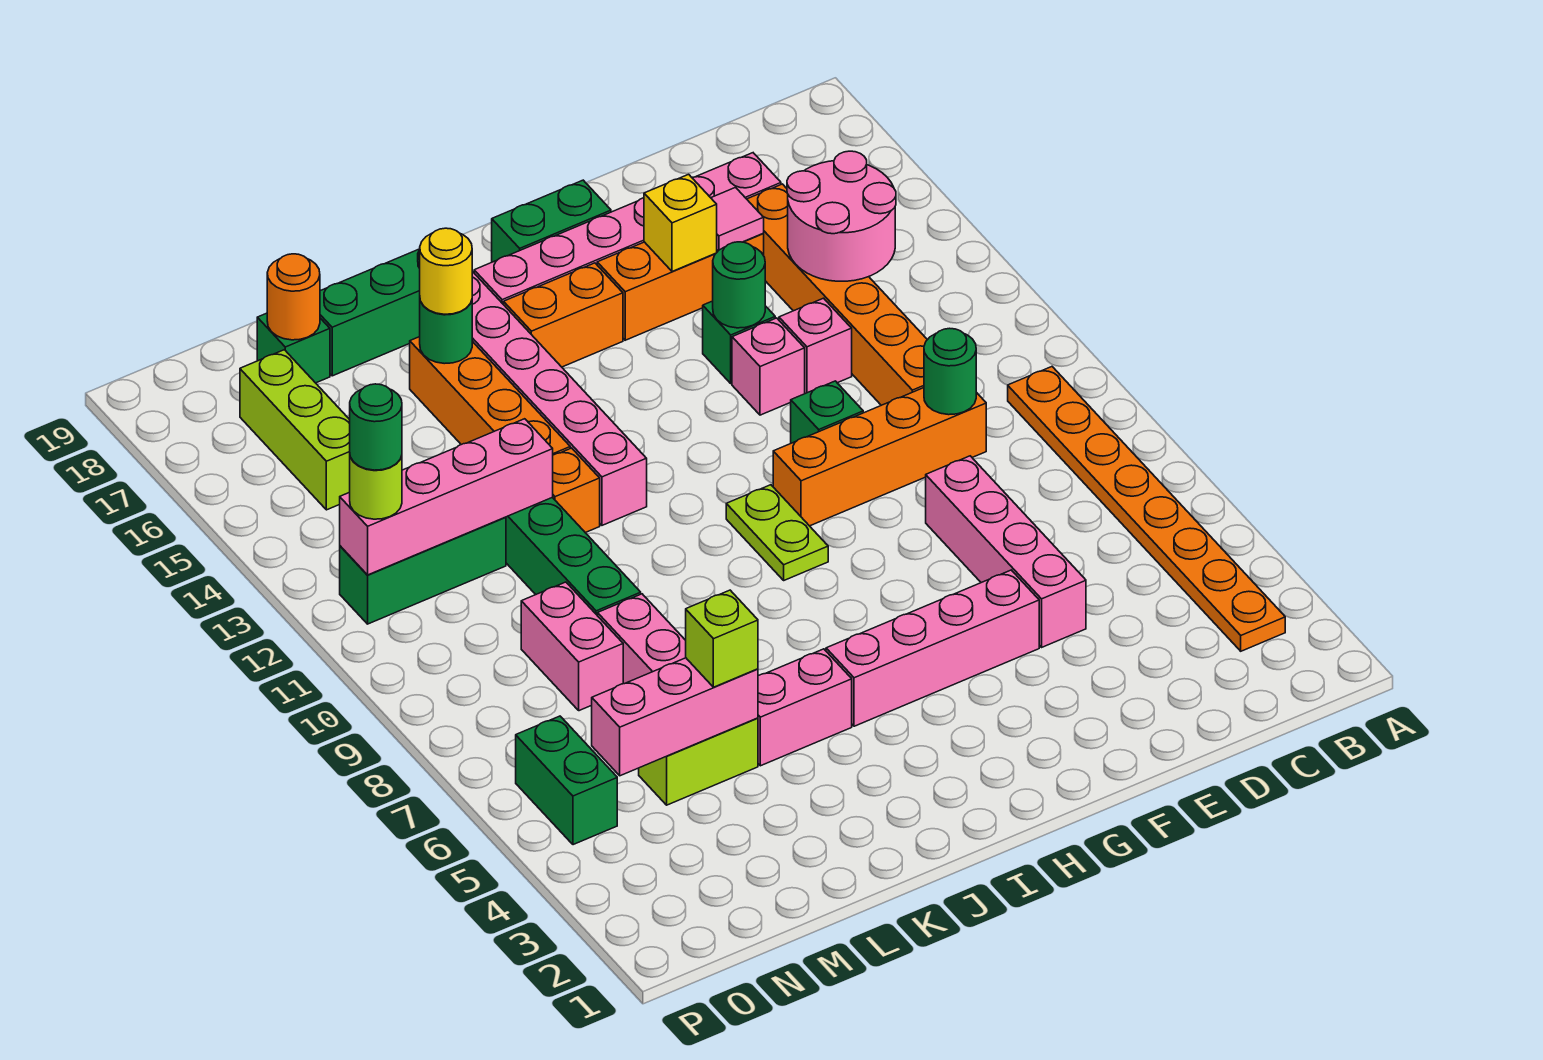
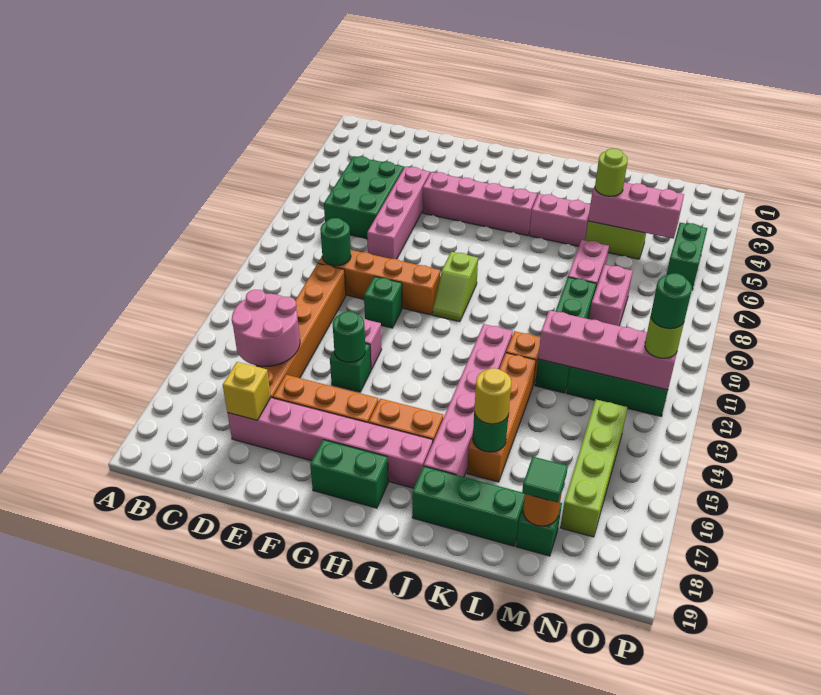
orange plate B3:B10 level 1 -> none
none -> green brick C5:D7 level 1
pink brick E13 level 1 -> none
pink tile E16 level 2 -> none
yellow brick F16 level 2 -> yellow brick D17 level 2
lime plate H9:H10 level 1 -> lime slope H9:H10 level 1 top 9
lime brick L5 level 3 -> lime round brick L5 level 3
none -> green tile M18 level 3
lime brick N15:N17 level 1 -> lime brick N14:N17 level 1

